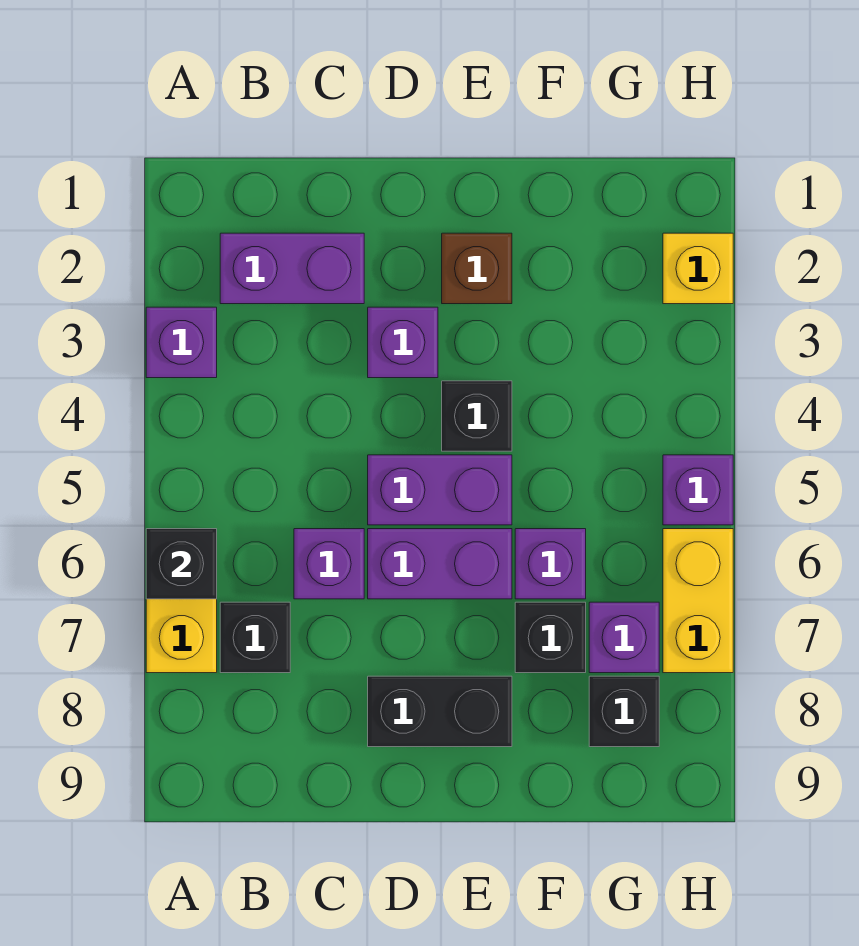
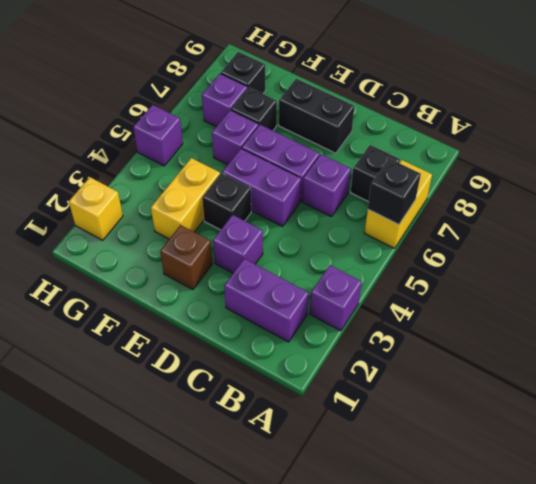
yellow brick H6:H7 level 1 -> yellow brick F3:F4 level 1

